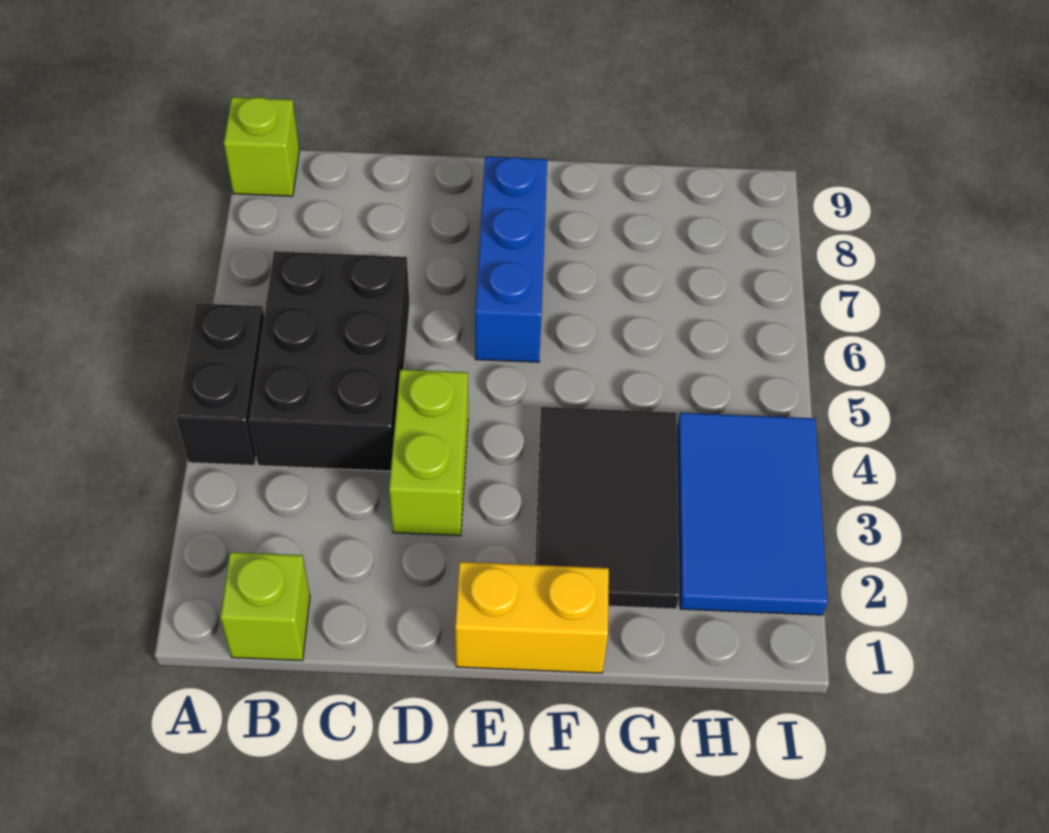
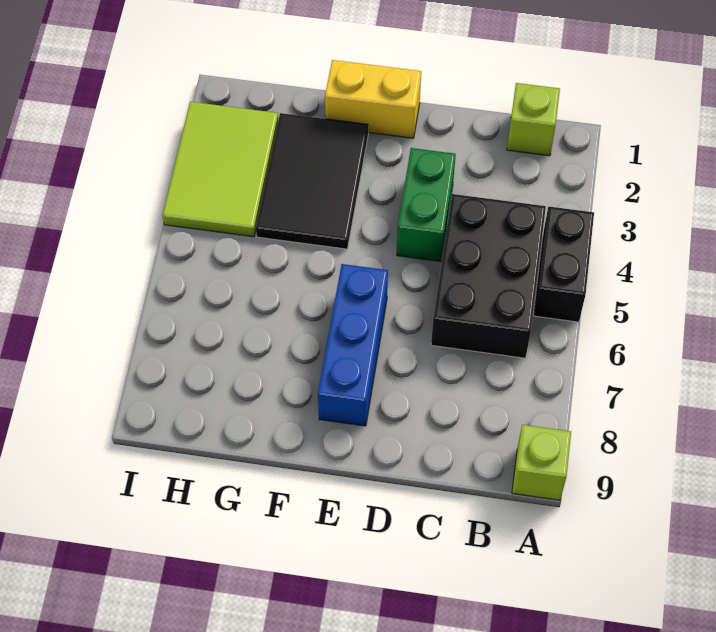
lime brick D3:D4 level 1 -> green brick D3:D4 level 1
blue tile H2:I4 level 1 -> lime tile H2:I4 level 1

